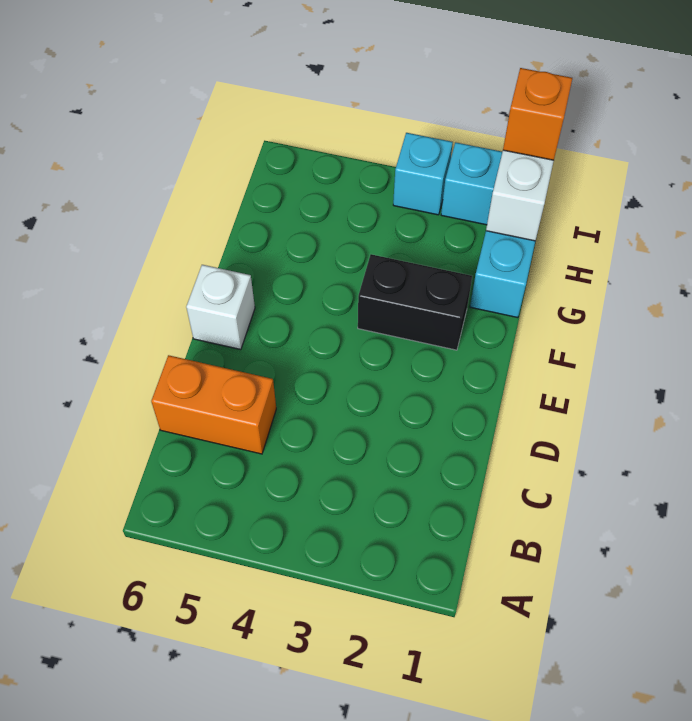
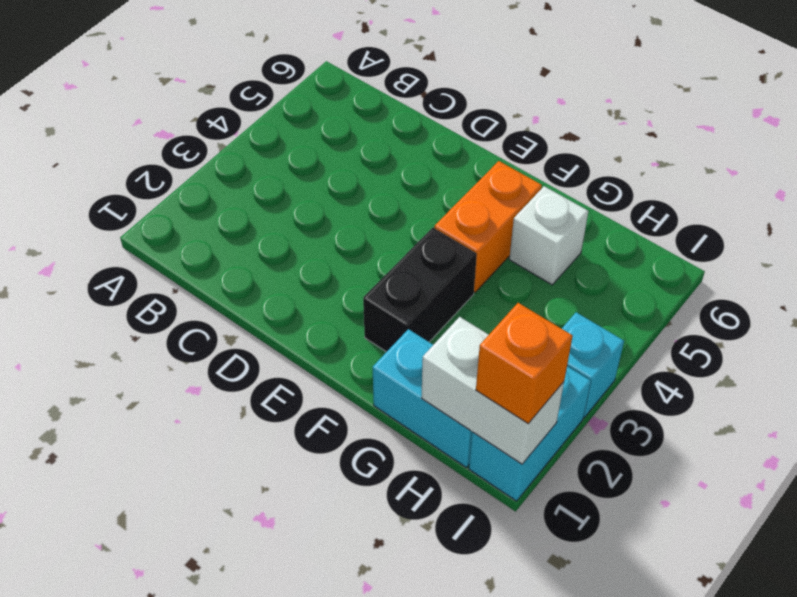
orange brick C5:C6 level 1 -> orange brick F4:F5 level 1
white brick E6 level 1 -> white brick G5 level 1

